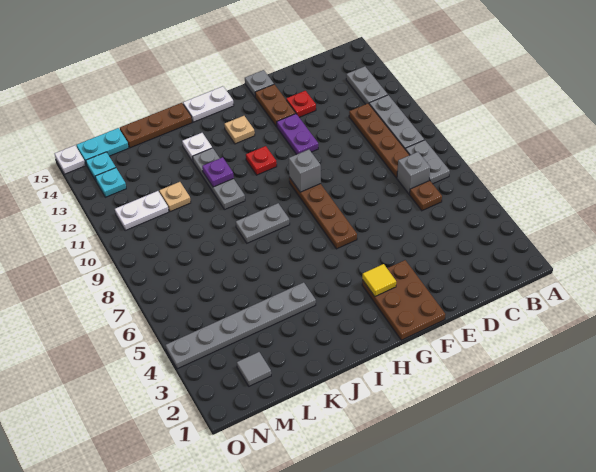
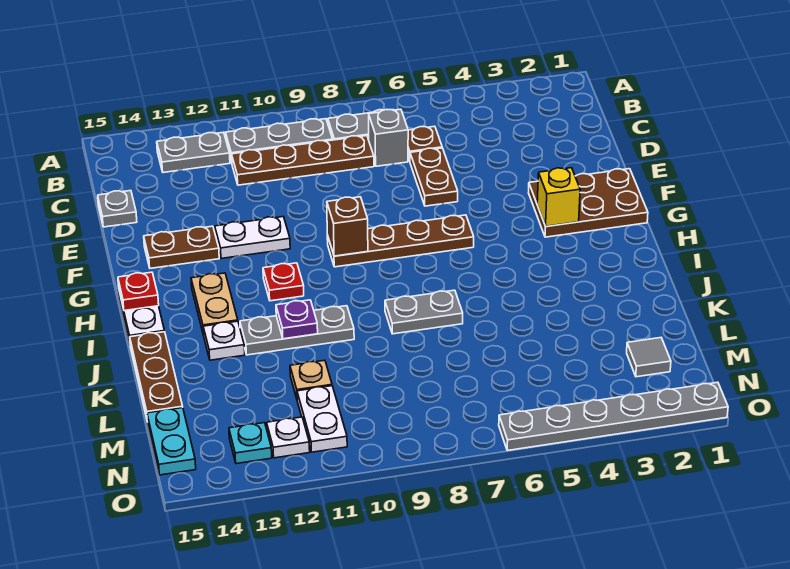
none -> brown plate D6:E6 level 1
red plate E13 level 1 -> red plate H15 level 2
purple plate F11:F12 level 1 -> white plate F11:F12 level 1
grey plate F15 level 1 -> grey plate D15 level 1
yellow tile G3 level 2 -> yellow brick G3 level 2
grey brick G9 level 2 -> brown brick G9 level 2
tan plate H13 level 1 -> tan plate H13:I13 level 1
grey plate I8:J8 level 1 -> grey plate J7:J8 level 1
grey plate J4:O4 level 1 -> grey plate O1:O6 level 1
cyan plate N14 level 1 -> none
white plate O15 level 1 -> white plate N12 level 1

